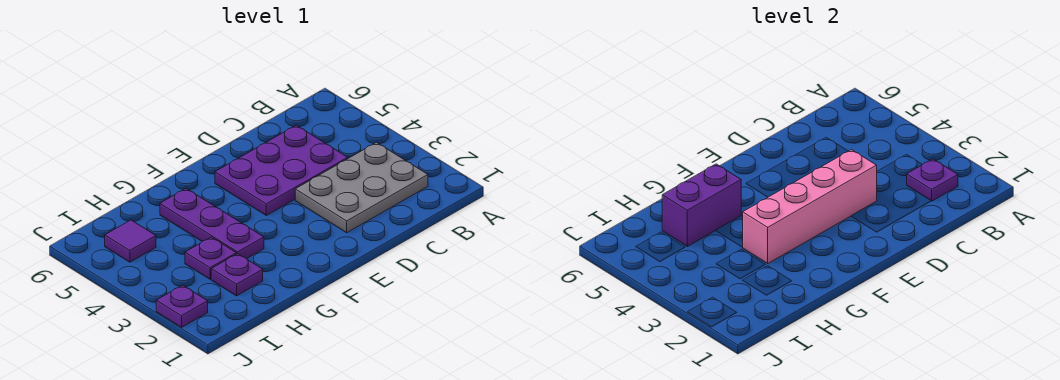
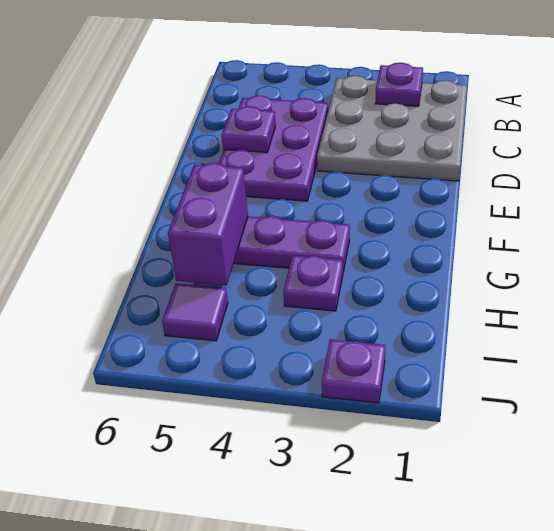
grey plate B2:D3 level 1 -> grey plate B1:D3 level 1
pink brick D3:G3 level 2 -> none
purple plate H2 level 1 -> purple plate D5 level 2

